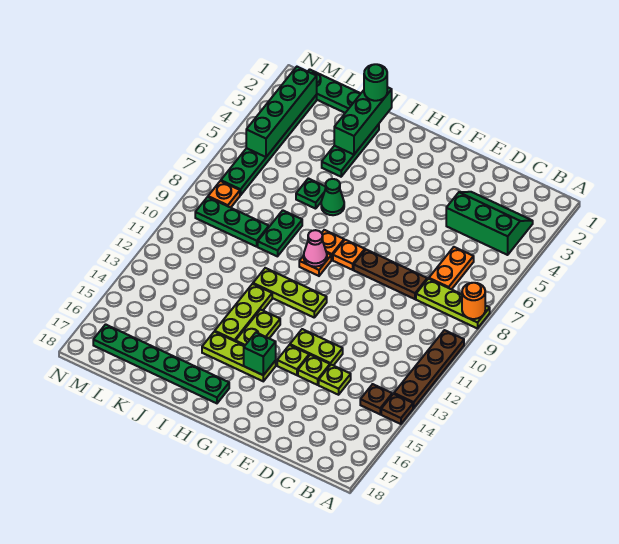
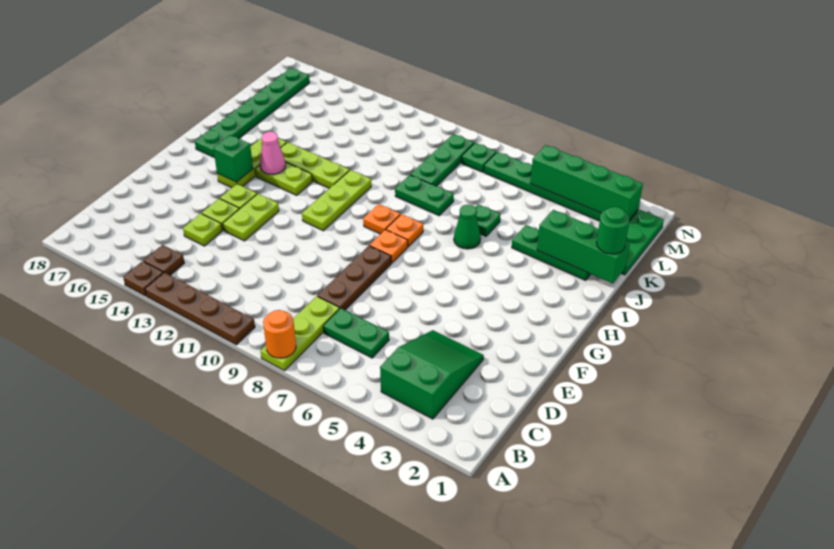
green slope B3:D4 level 1 top 4 -> green slope B3:D4 level 1 top B
orange plate C6:C7 level 1 -> green plate C6:C7 level 1
pink cone H9 level 2 -> pink cone H14 level 2
orange plate M8 level 1 -> green plate M8 level 1

